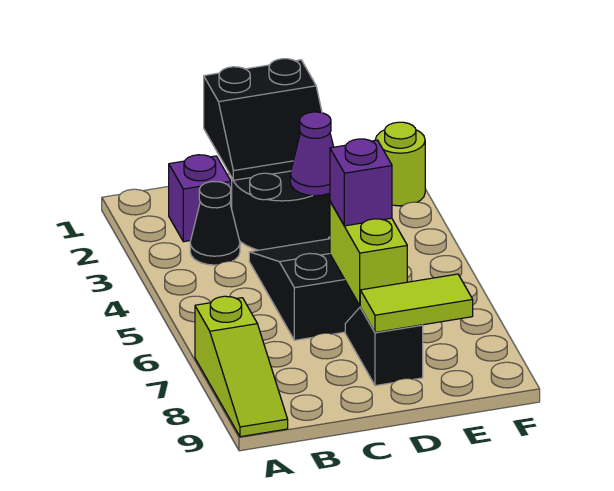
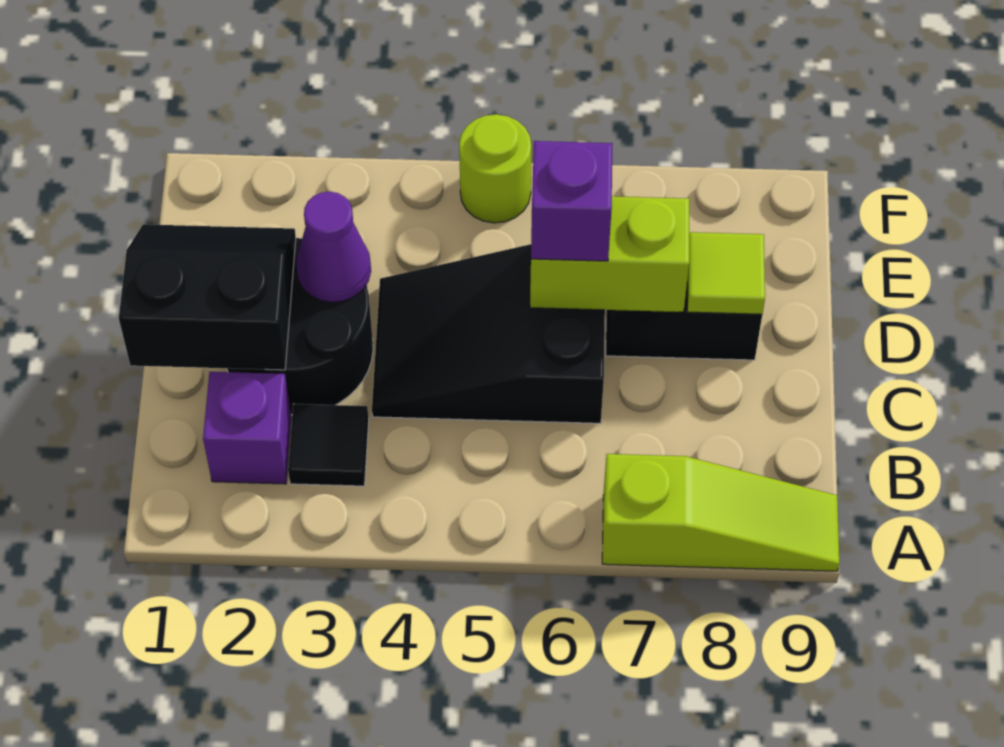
black cone B3 level 1 -> black tile B3 level 1
black slope C1:D2 level 2 top 1 -> black slope C1:D2 level 2 top C
lime tile D8:E8 level 2 -> lime tile D8 level 2
lime round brick F2 level 1 -> lime round brick F5 level 1

